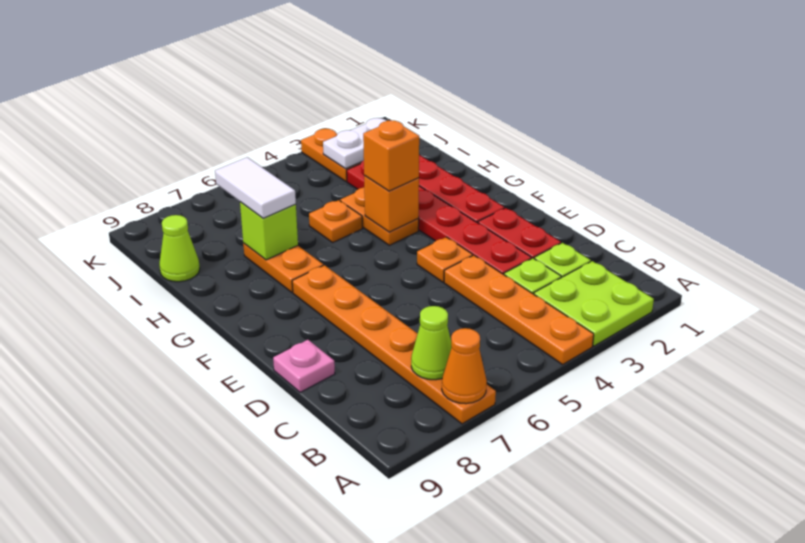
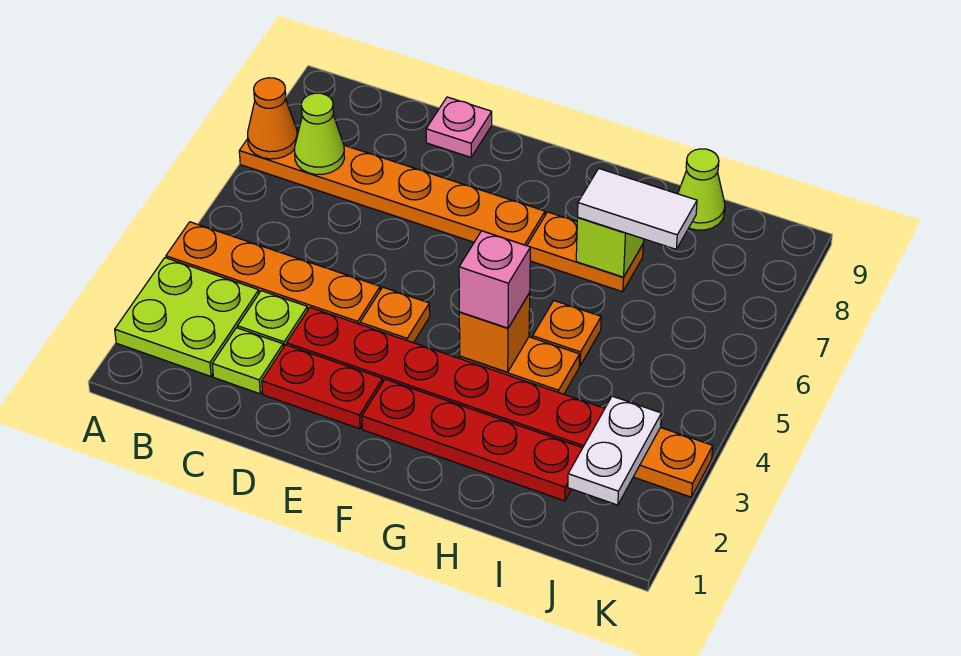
orange brick G4 level 3 -> pink brick G4 level 3

